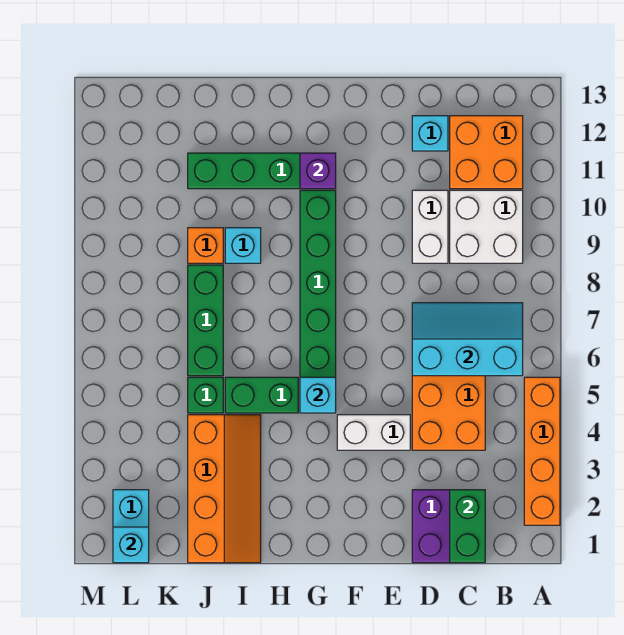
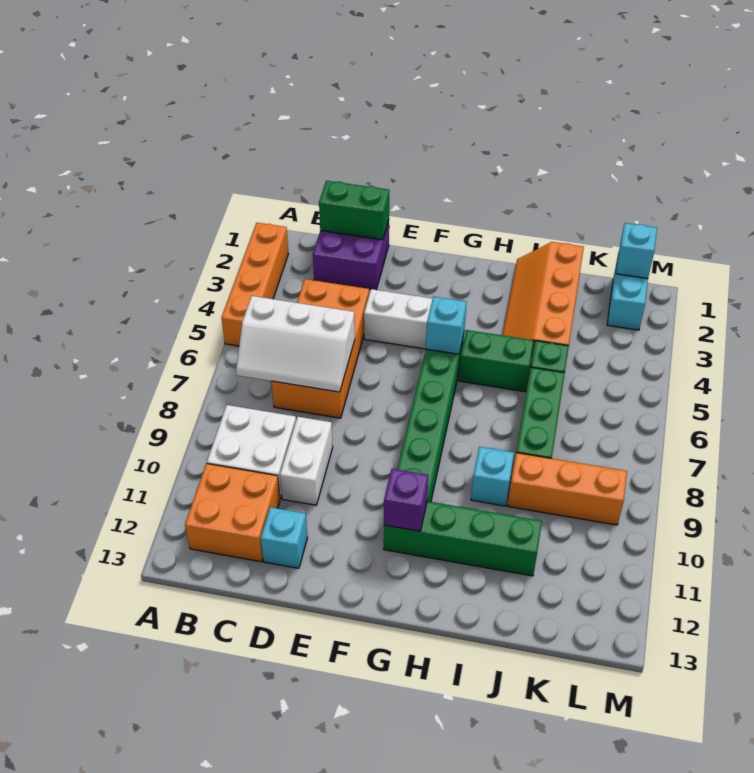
cyan slope B6:D7 level 2 top 6 -> white slope B6:D7 level 2 top 6
green brick C1:C2 level 2 -> green brick C1:D1 level 2
orange brick J9 level 1 -> orange brick J9:L9 level 1

